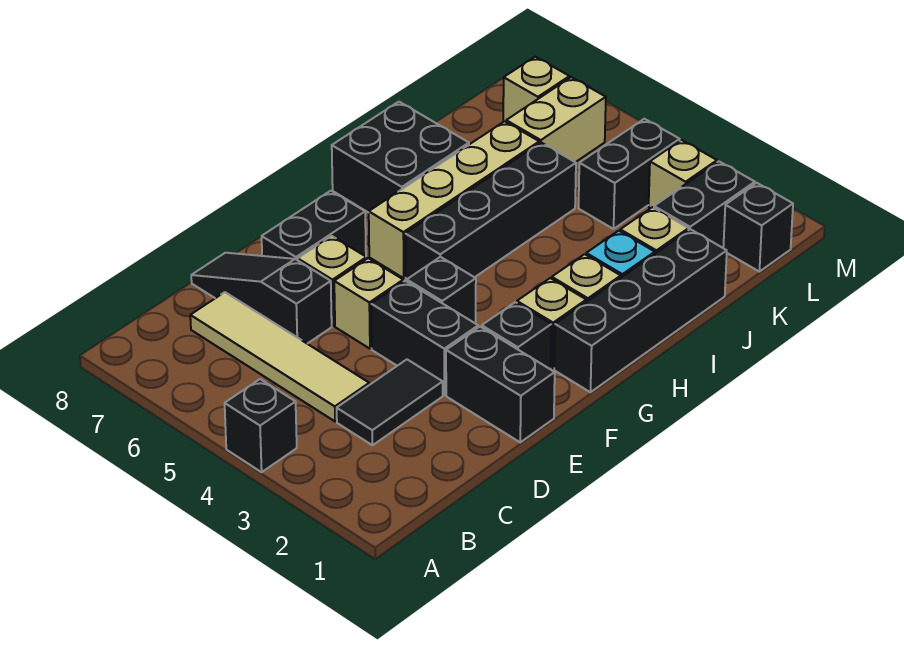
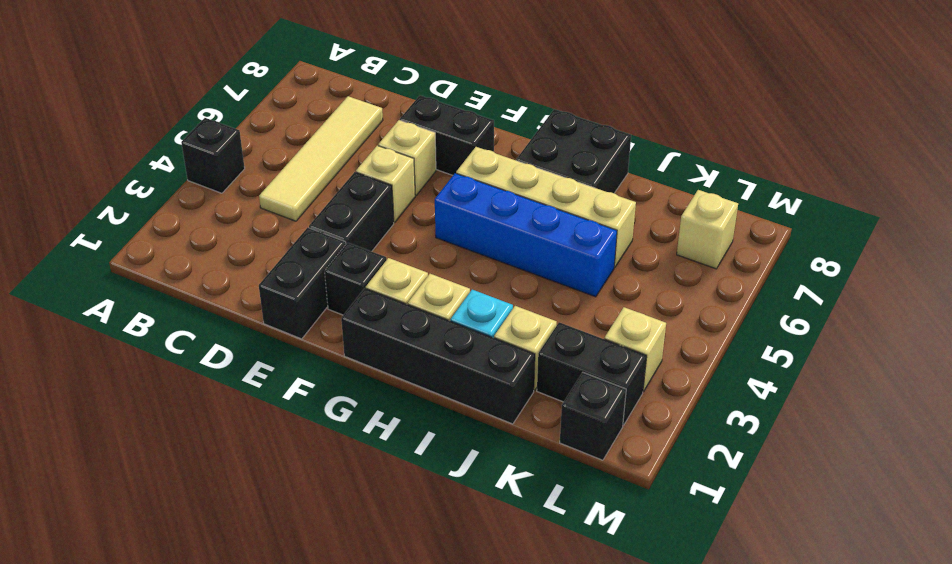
black tile C3:D3 level 1 -> none
black slope D6:D8 level 1 top 6 -> none
black brick F4 level 1 -> none
black brick G5:J5 level 1 -> blue brick G5:J5 level 1
black brick K4:L4 level 1 -> none
tan brick K6:L6 level 1 -> none

